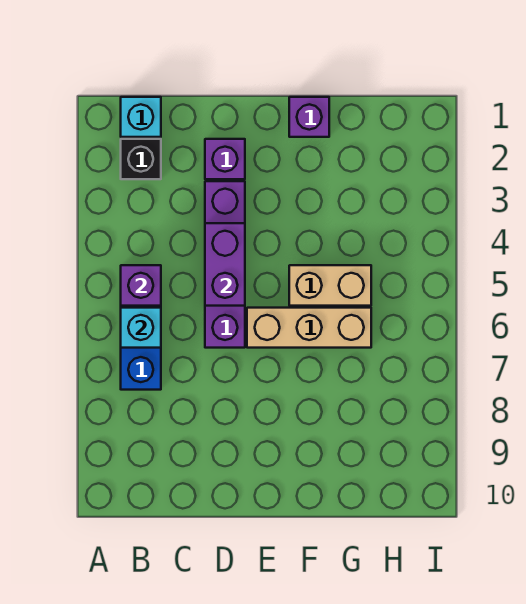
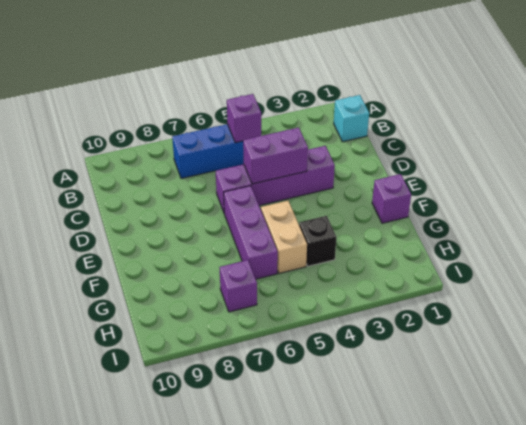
black brick B2 level 1 -> black brick G4 level 1
cyan brick B6 level 2 -> none
purple brick D2 level 1 -> purple brick H7 level 1
tan brick E6:G6 level 1 -> purple brick E6:G6 level 1

